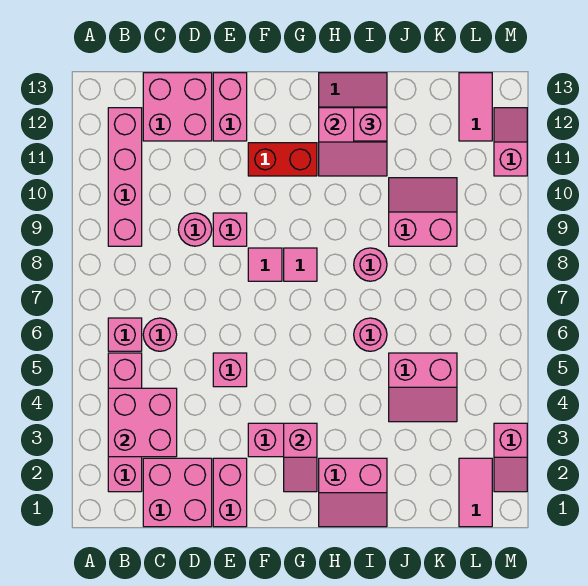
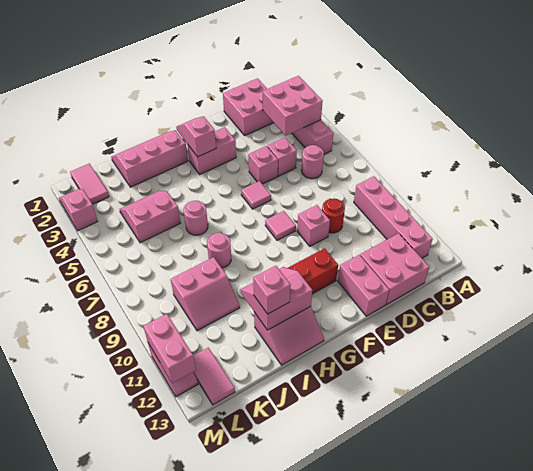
pink brick B6 level 1 -> pink brick D5 level 1
pink round brick D9 level 1 -> red round brick D9 level 1
pink brick E1:E2 level 1 -> pink brick M11:M12 level 2
pink tile G8 level 1 -> pink tile F6 level 1
pink slope H1:I2 level 1 top 2 -> pink slope H1:J2 level 1 top 2

